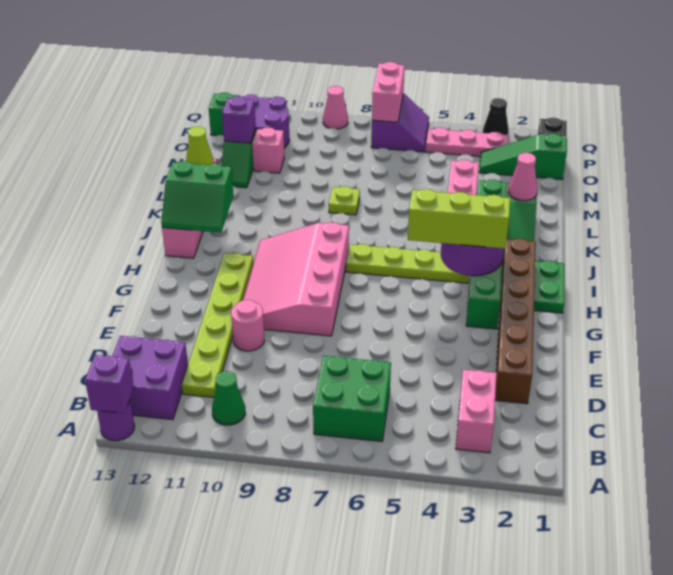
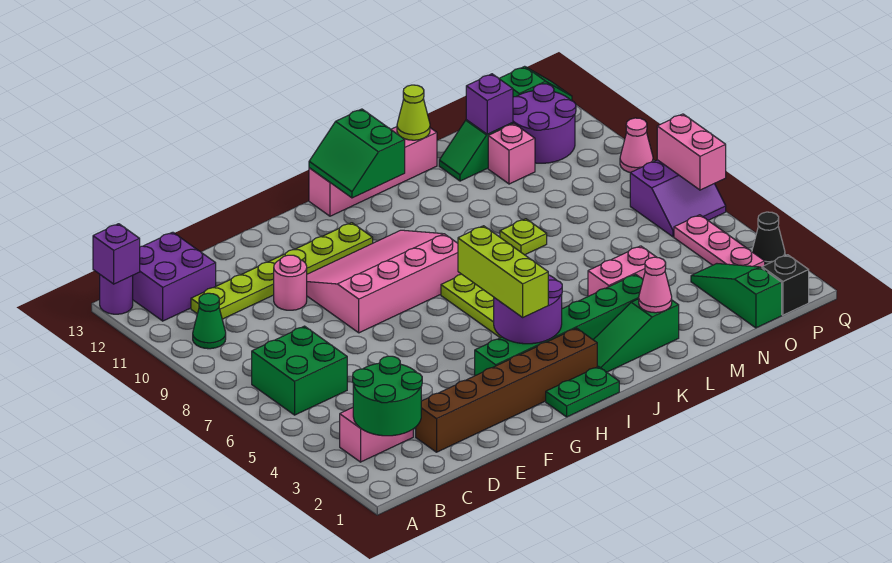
none -> green round brick B2:C3 level 2
pink brick P7:Q7 level 2 -> pink brick Q6:Q7 level 2

